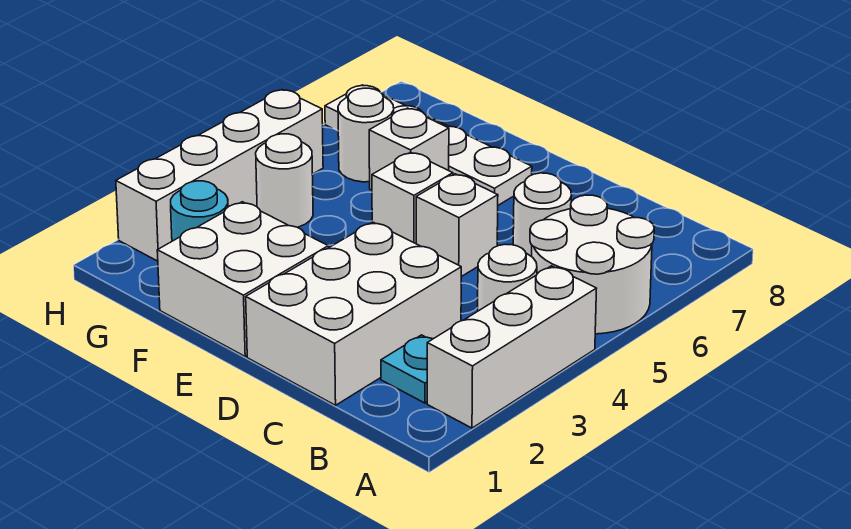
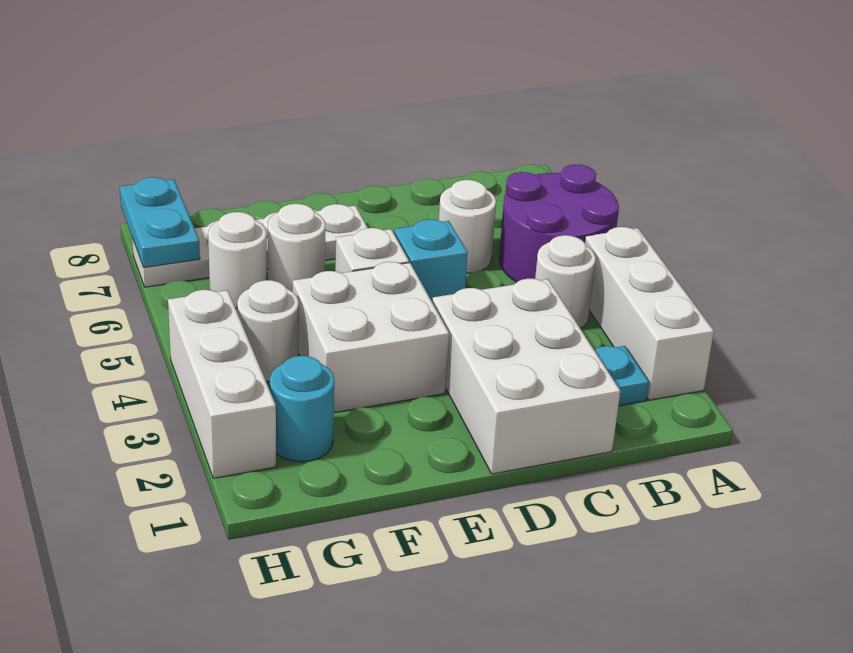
white round brick A5:B6 level 1 -> purple round brick A5:B6 level 1
white brick D5 level 1 -> cyan brick D5 level 1
white brick E1:F2 level 1 -> white brick E3:F4 level 1
white brick F6 level 1 -> white round brick F6 level 1
white brick H2:H5 level 1 -> white brick H2:H4 level 1
none -> cyan plate H7:H8 level 2

